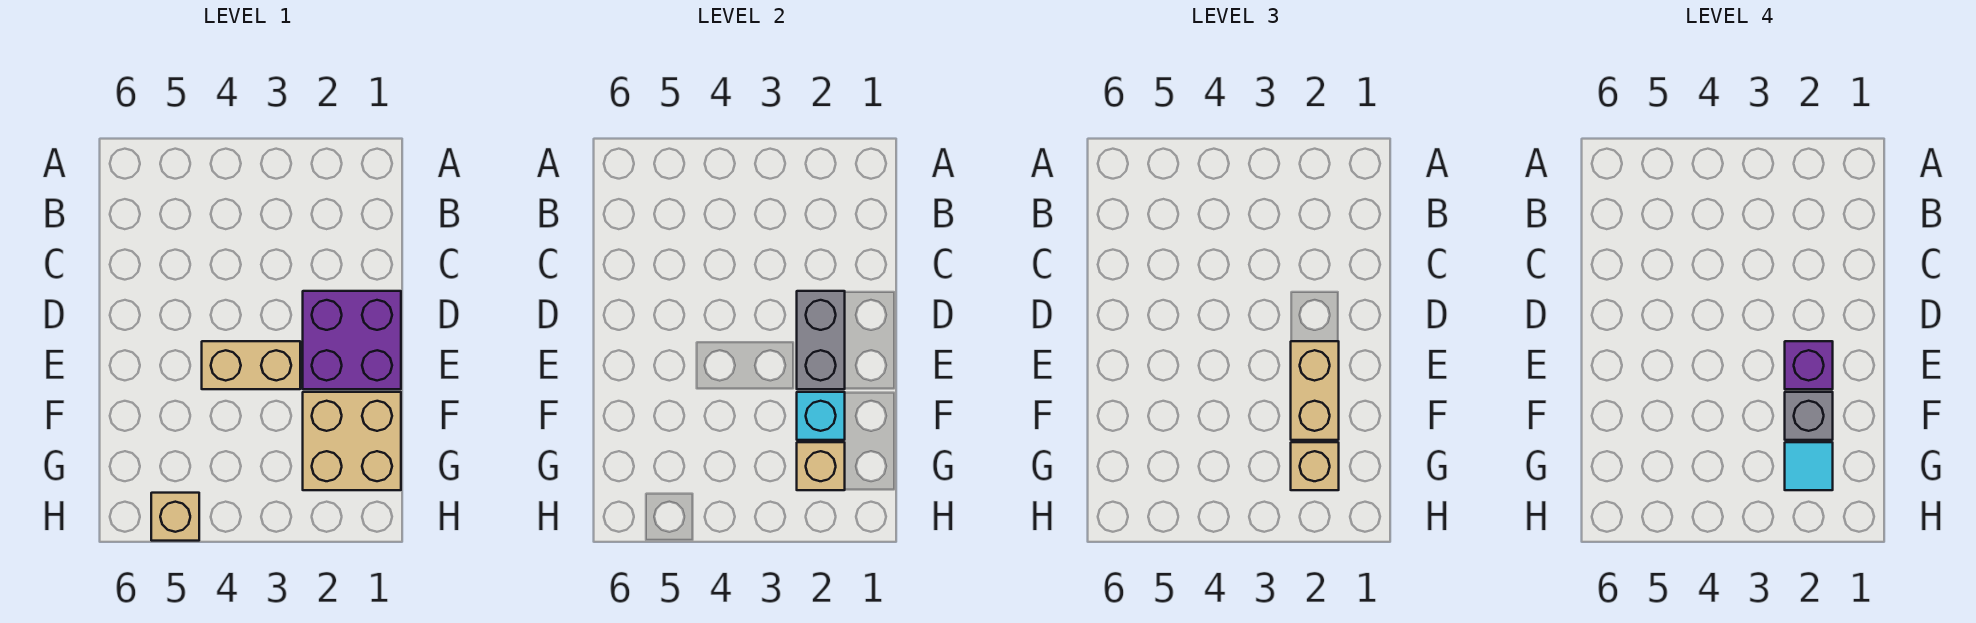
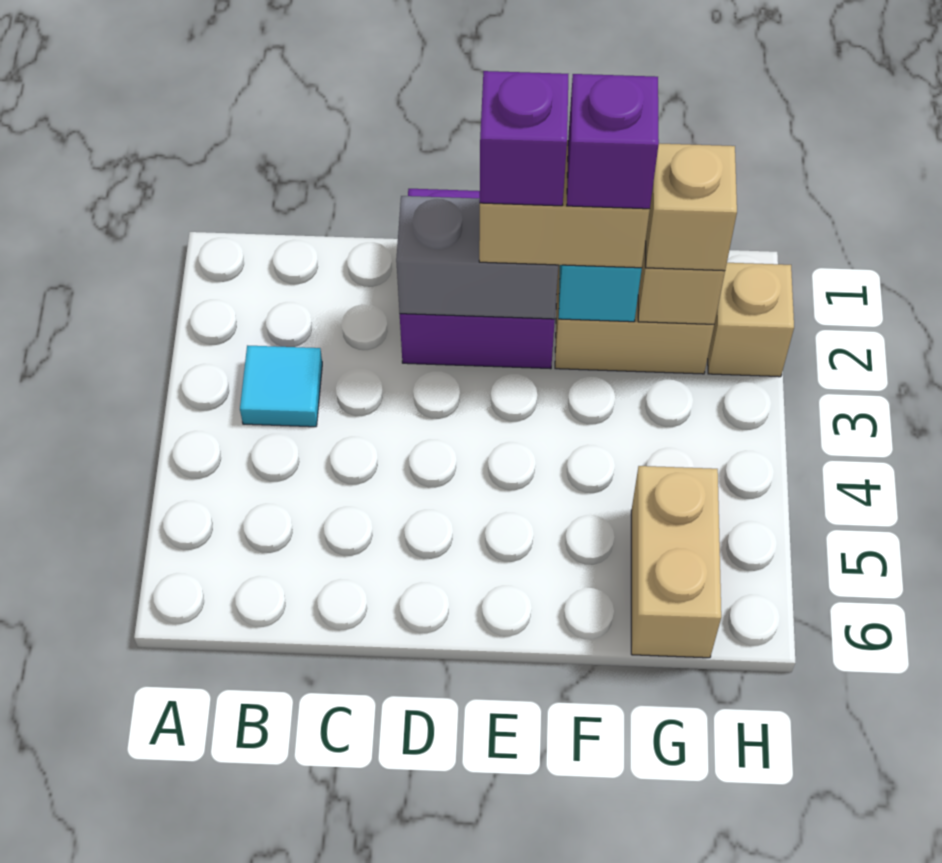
tan brick E3:E4 level 1 -> tan brick G5:G6 level 1
grey brick F2 level 4 -> purple brick F2 level 4
cyan tile G2 level 4 -> cyan tile B3 level 1
tan brick H5 level 1 -> tan brick H2 level 1

